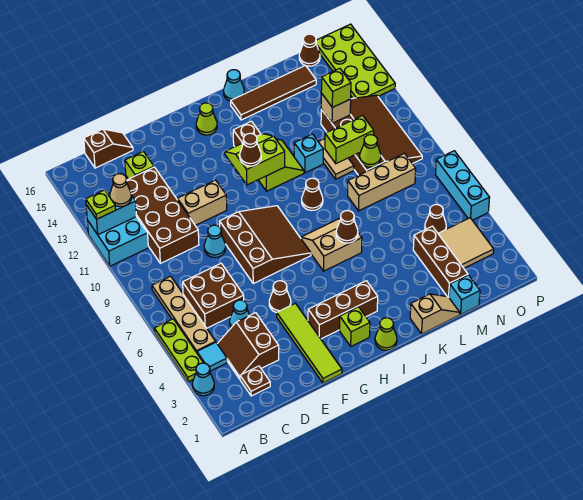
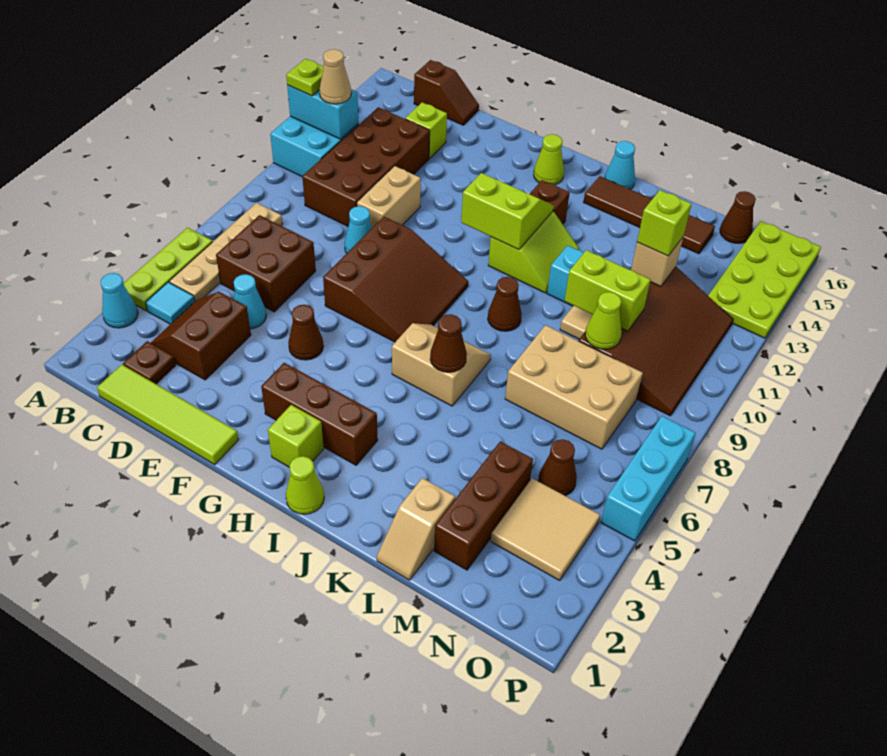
tan brick E11:F11 level 1 -> tan brick E10:E11 level 1
lime tile F1:F4 level 1 -> lime tile C1:F1 level 1
brown cone H11 level 3 -> none
tan slope K1:L1 level 1 top K -> tan slope L1:L2 level 1 top 2
tan brick L8:N8 level 1 -> tan brick L7:N8 level 1
cyan brick M1 level 1 -> none

